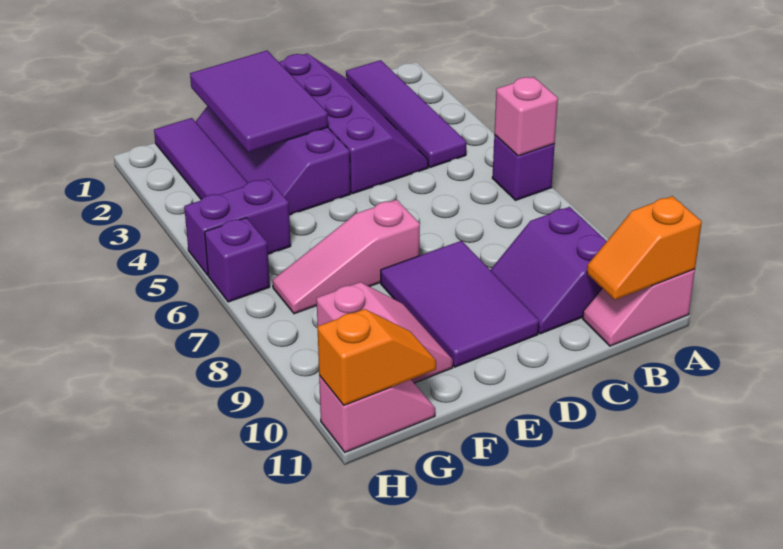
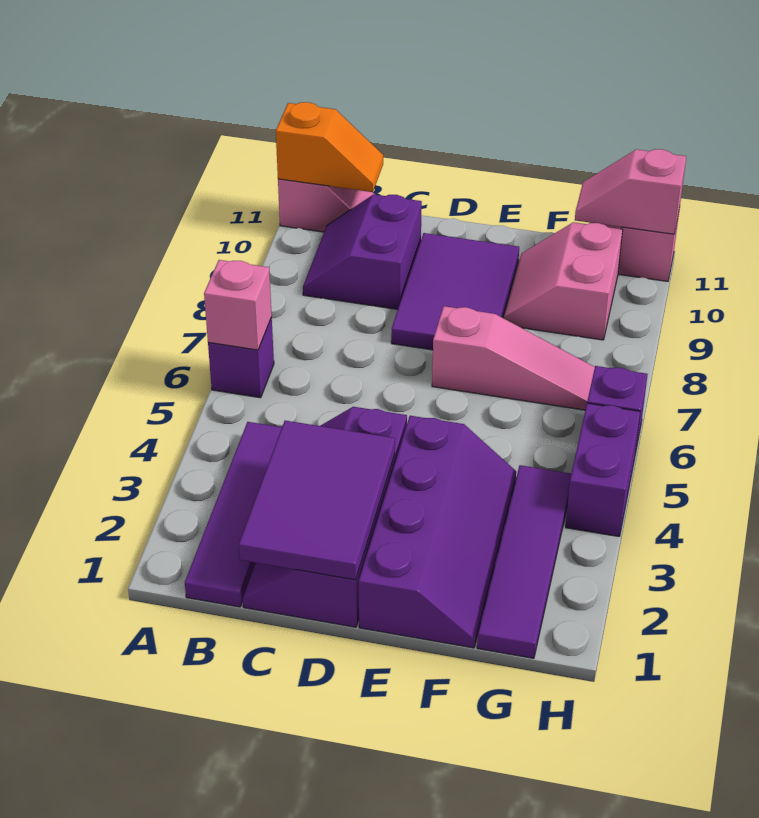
purple slope B9:C10 level 1 top B -> purple slope B9:C10 level 1 top C
purple tile E1:F3 level 2 -> purple tile C1:D3 level 2
purple brick G5:H5 level 1 -> purple brick H4:H5 level 1
orange slope G11:H11 level 2 top H -> pink slope G11:H11 level 2 top H

